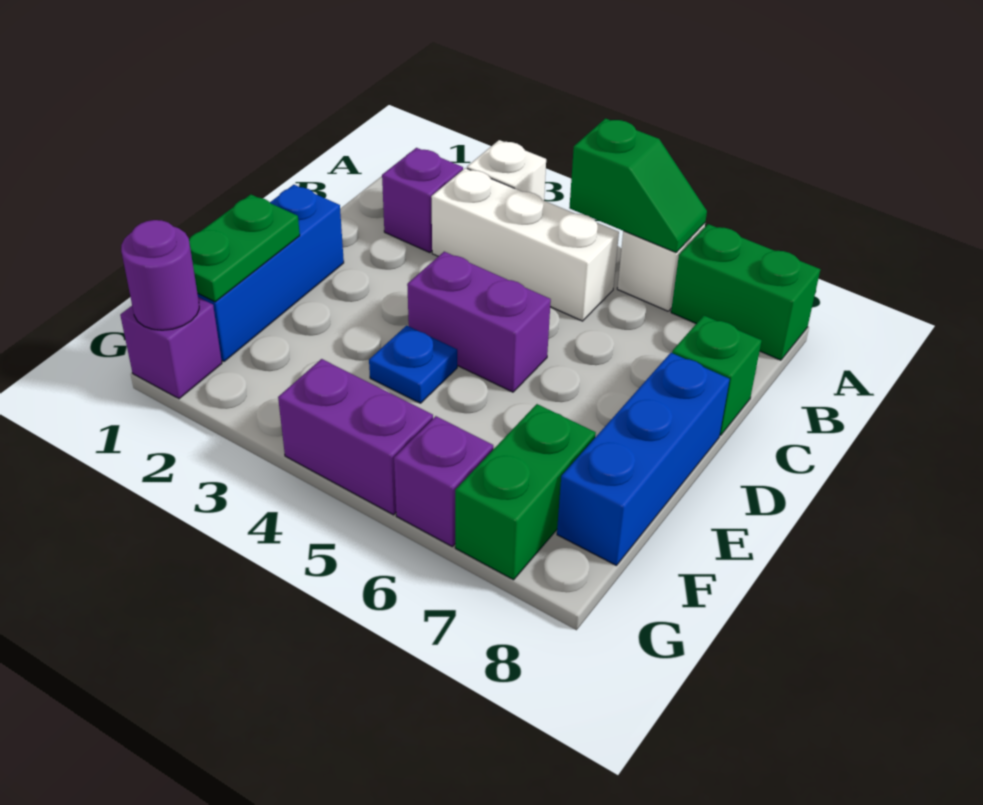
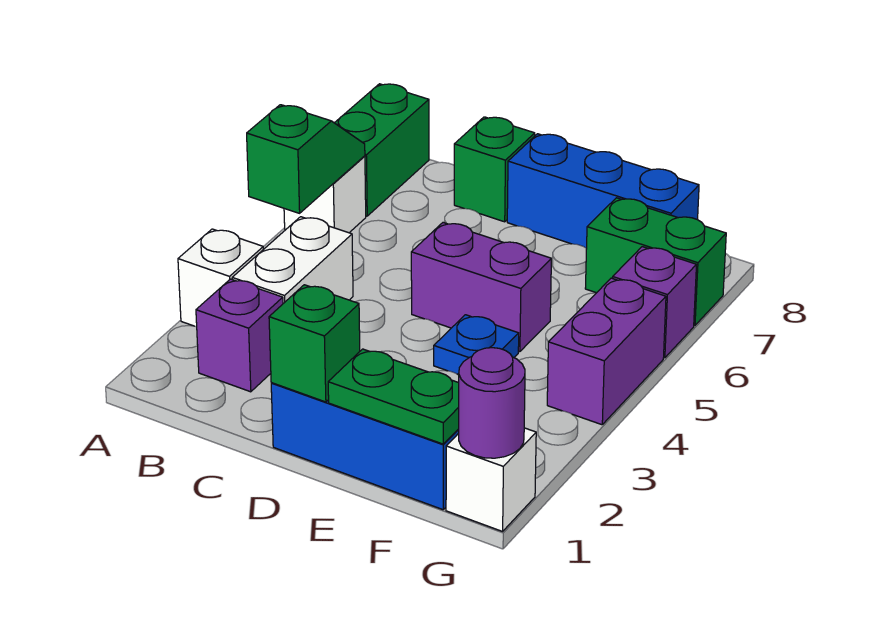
white brick B3:B5 level 1 -> white brick B3:B4 level 1
none -> green brick D1 level 2
purple brick D4:D5 level 1 -> purple brick D5:E5 level 1
purple brick G1 level 1 -> white brick G1 level 1

